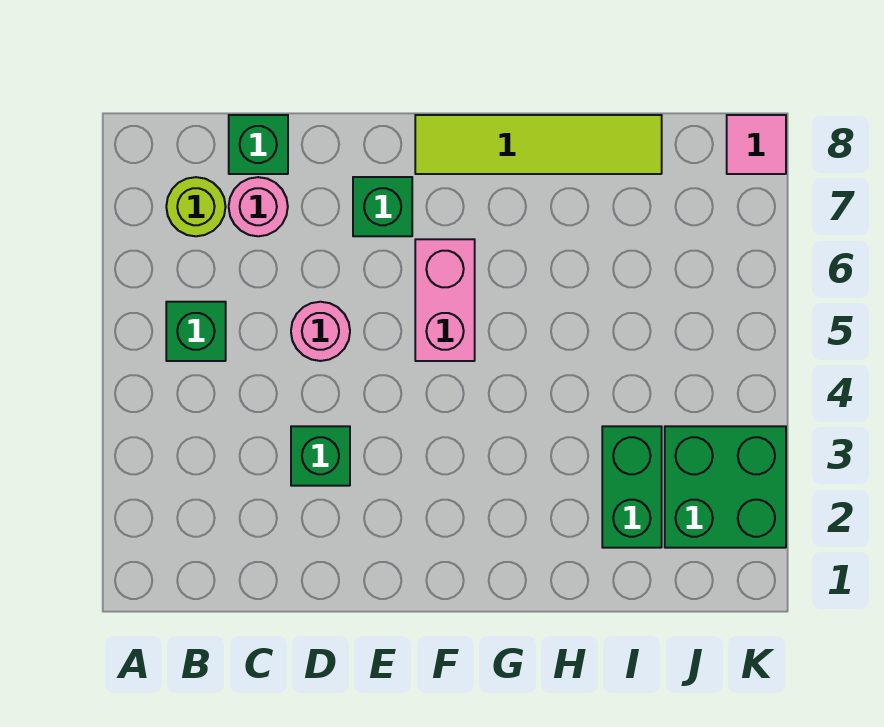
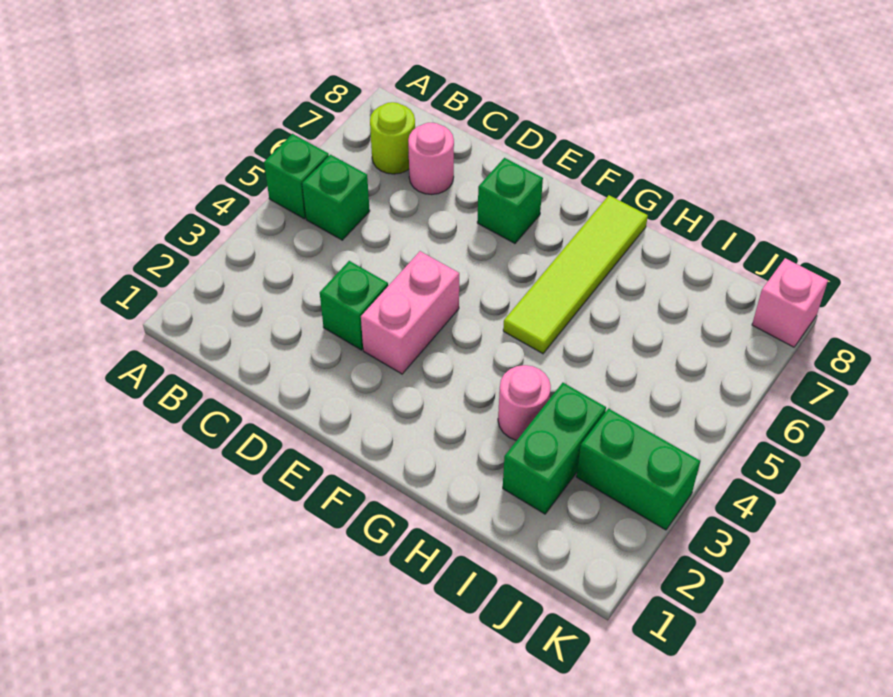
green brick C8 level 1 -> green brick A5 level 1
pink round brick D5 level 1 -> pink round brick H3 level 1
pink brick F5:F6 level 1 -> pink brick E3:E4 level 1
lime tile F8:I8 level 1 -> lime tile G5:G8 level 1
green brick J2:K3 level 1 -> green brick J3:K3 level 1
pink tile K8 level 1 -> pink brick K8 level 1

